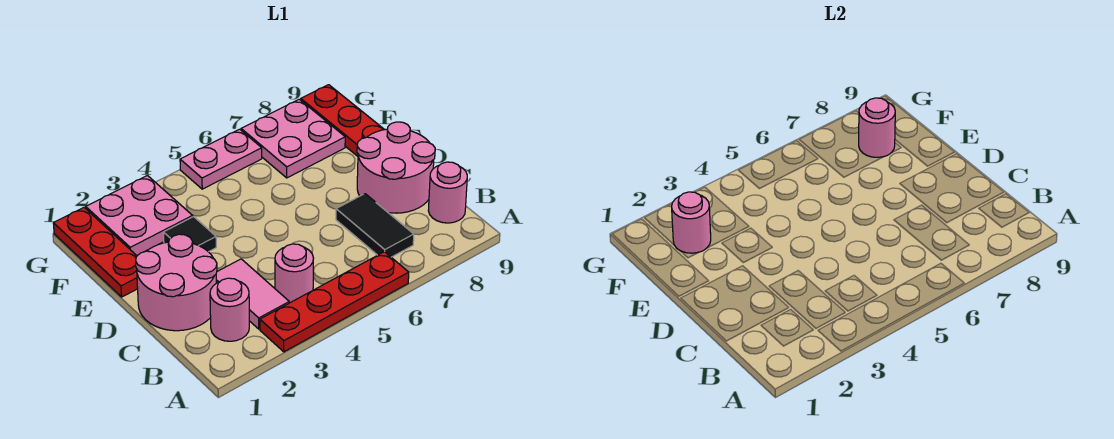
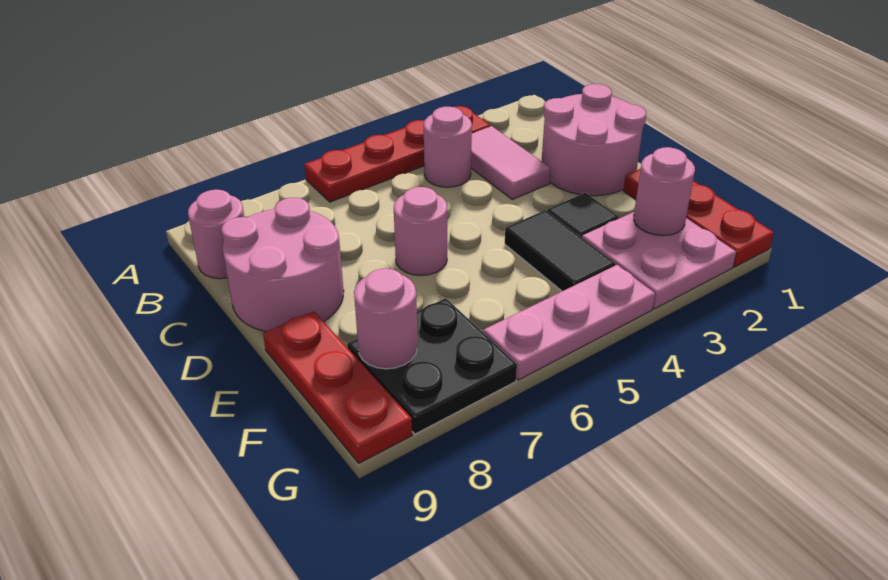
pink round brick B2 level 1 -> pink round brick D6 level 1
black tile B7:C7 level 1 -> black tile E4:F4 level 1
pink plate F7:G8 level 1 -> black plate F7:G8 level 1
pink plate G5:G6 level 1 -> pink plate G4:G6 level 1

